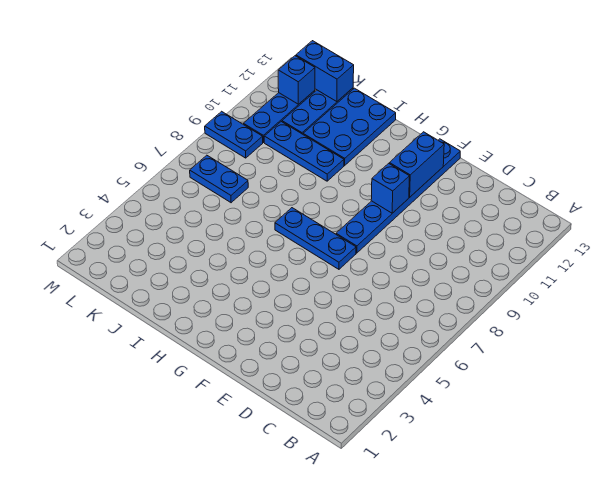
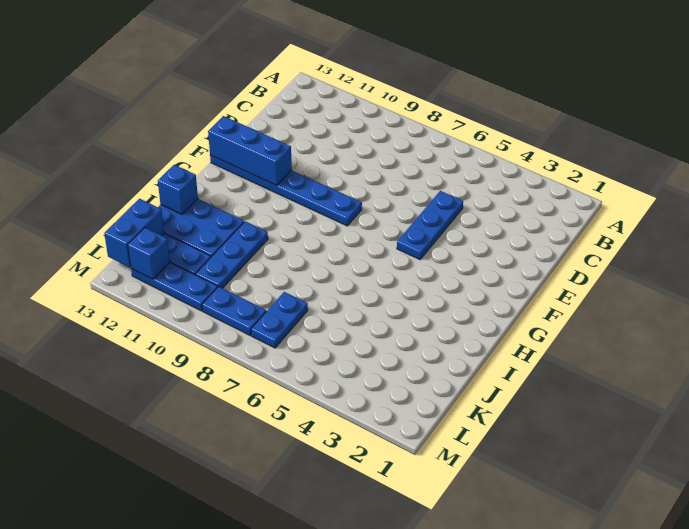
blue plate F7:H7 level 1 -> blue plate D5:F5 level 1
blue brick F10 level 2 -> blue brick I13 level 2
blue brick F11:F12 level 2 -> blue brick F11:F13 level 2
blue plate L9:M9 level 1 -> blue plate L8:L9 level 1

